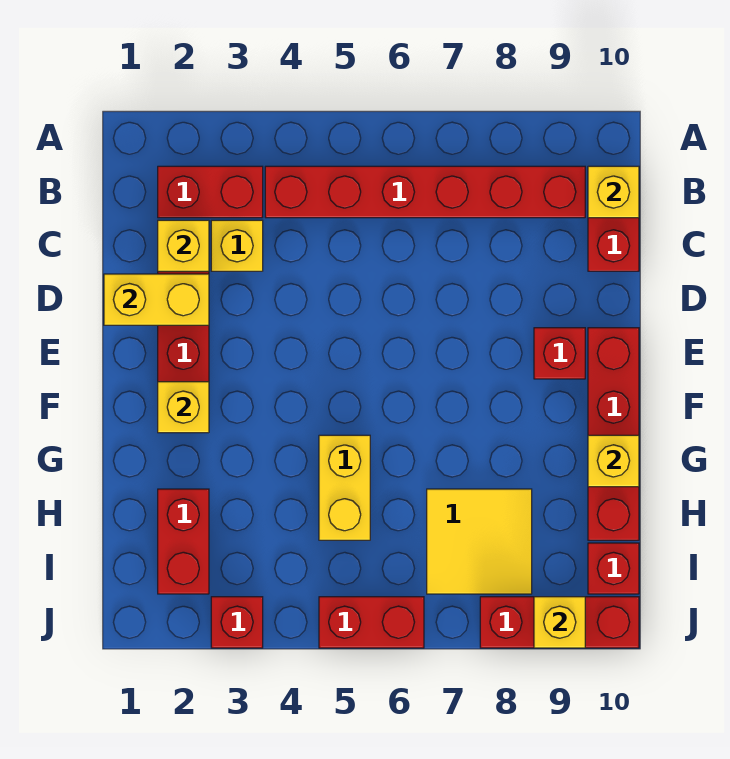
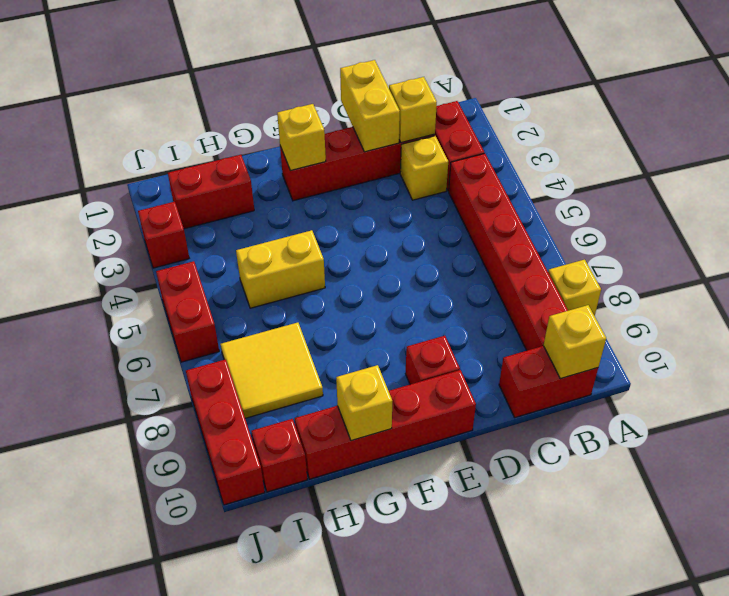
yellow brick J9 level 2 -> yellow brick A8 level 1

